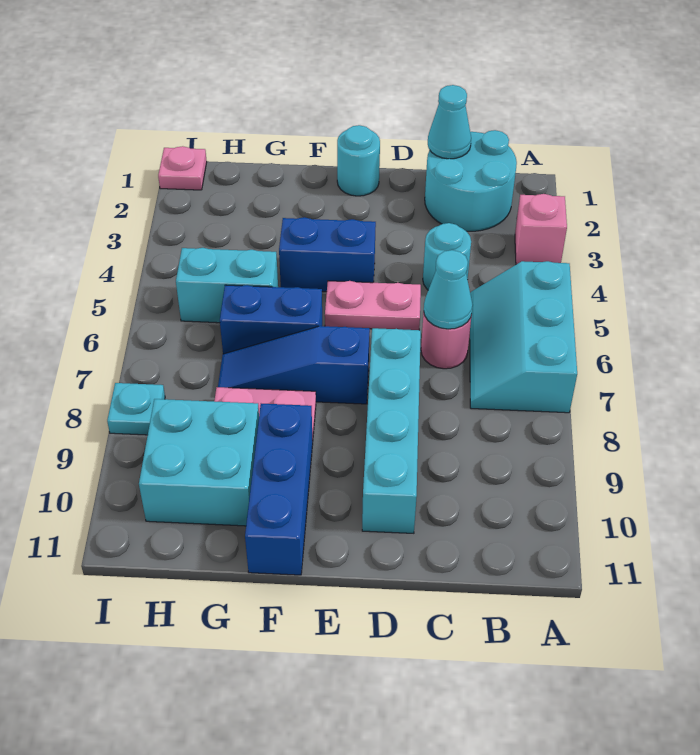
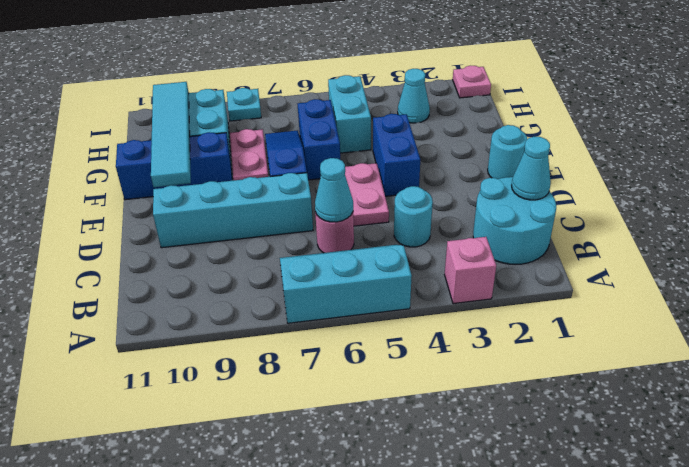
none -> cyan tile E10:H10 level 2
none -> cyan cone H3 level 1

